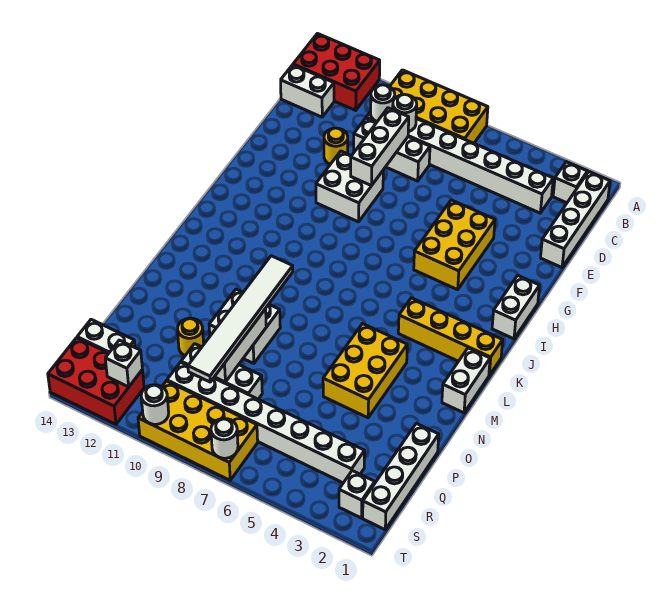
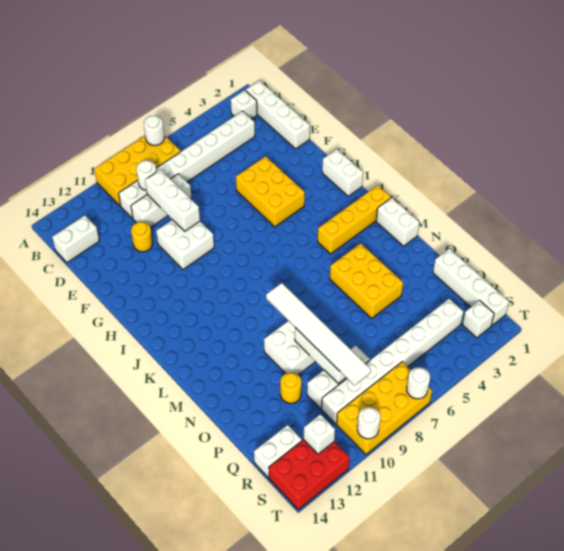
red brick A12:B14 level 1 -> none
white round brick C10 level 2 -> white round brick A7 level 2

